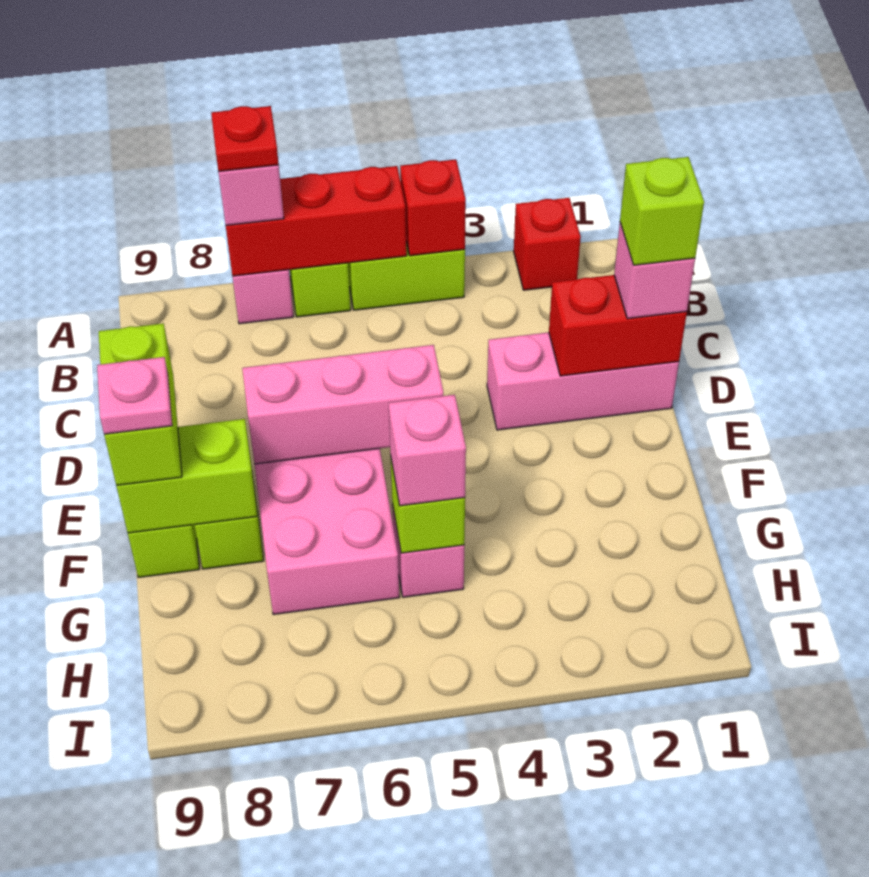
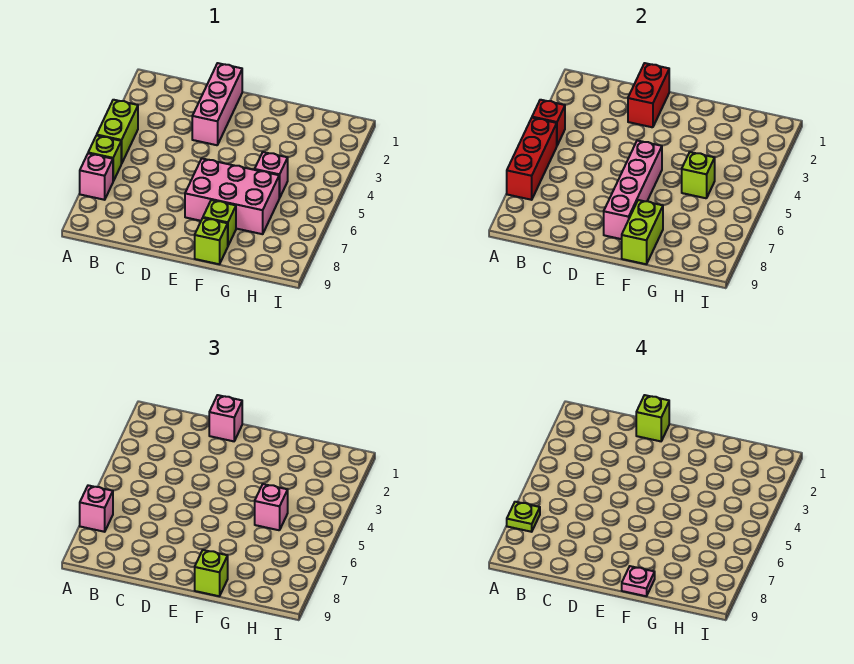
red brick A2 level 1 -> none
red plate A7 level 4 -> lime plate A7 level 4
pink brick E5:E7 level 2 -> pink brick E5:E8 level 2
lime brick E9:F9 level 3 -> lime brick F9 level 3

